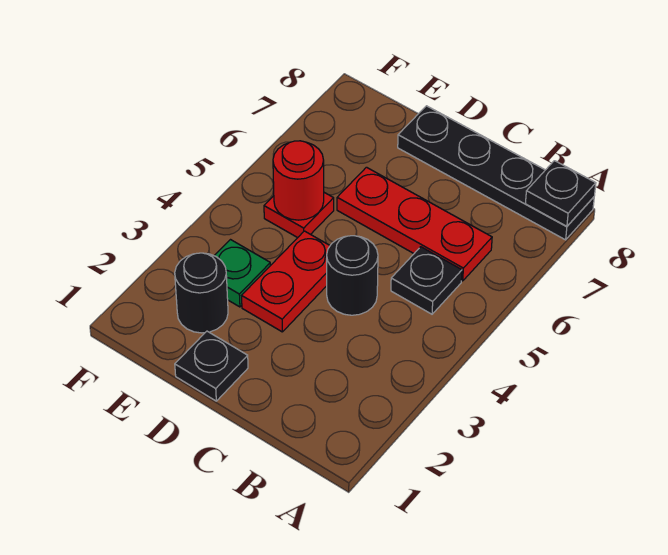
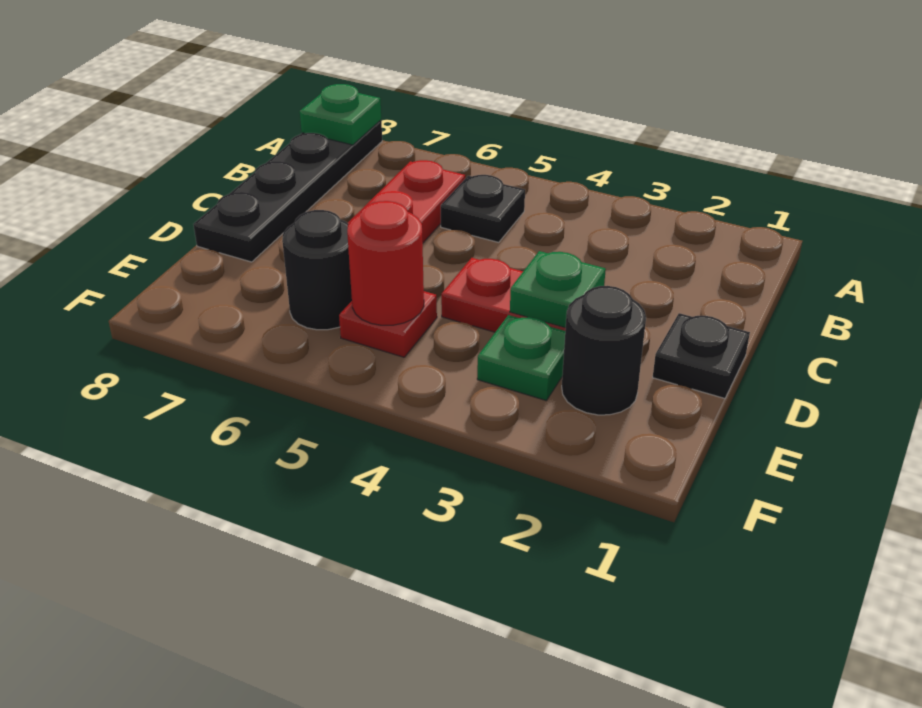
black plate A8 level 2 -> green plate A8 level 2
black round brick C4 level 1 -> black round brick E6 level 1
none -> green plate D3 level 2

